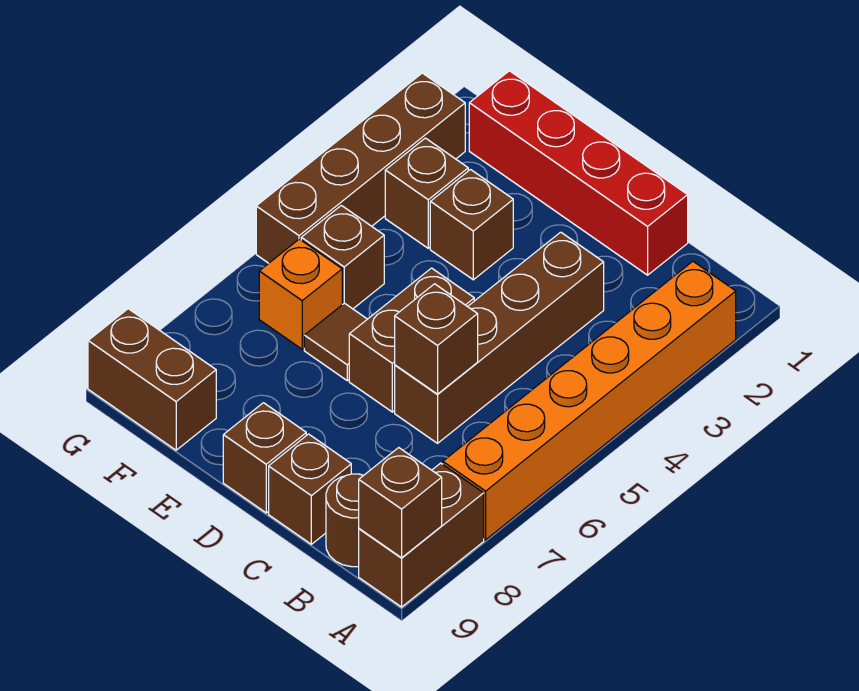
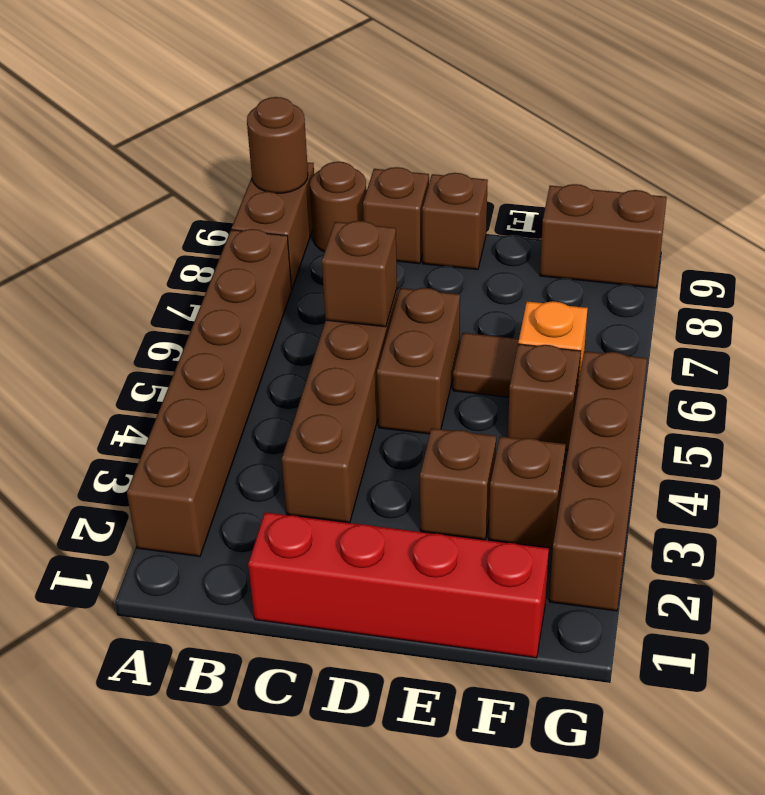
orange brick A2:A7 level 1 -> brown brick A2:A7 level 1
brown brick A9 level 2 -> brown round brick A9 level 2

